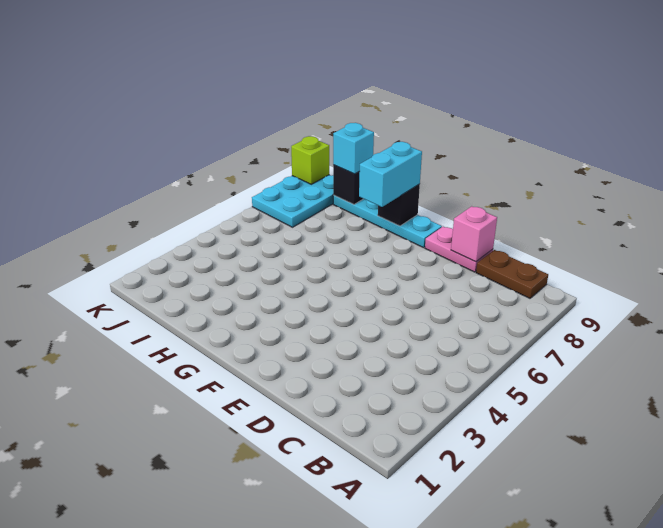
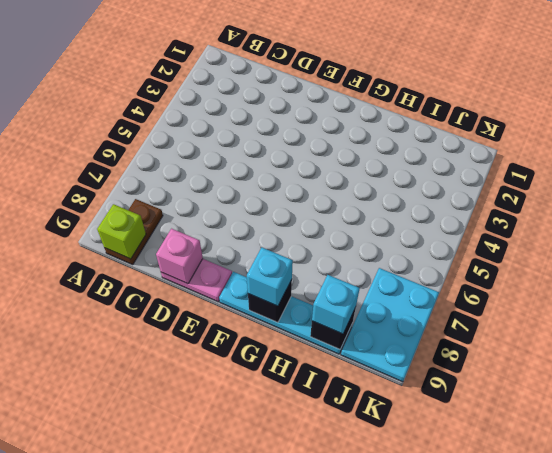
brown plate B9:C9 level 1 -> brown plate B8:B9 level 1
cyan brick G8:G9 level 3 -> cyan brick G9 level 3
lime brick K9 level 2 -> lime brick B9 level 2

